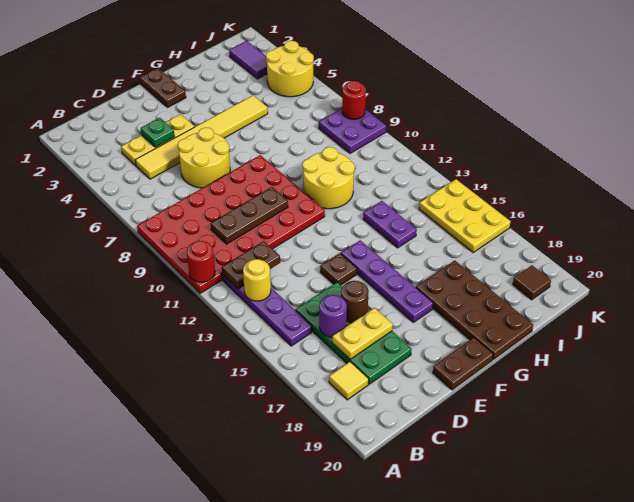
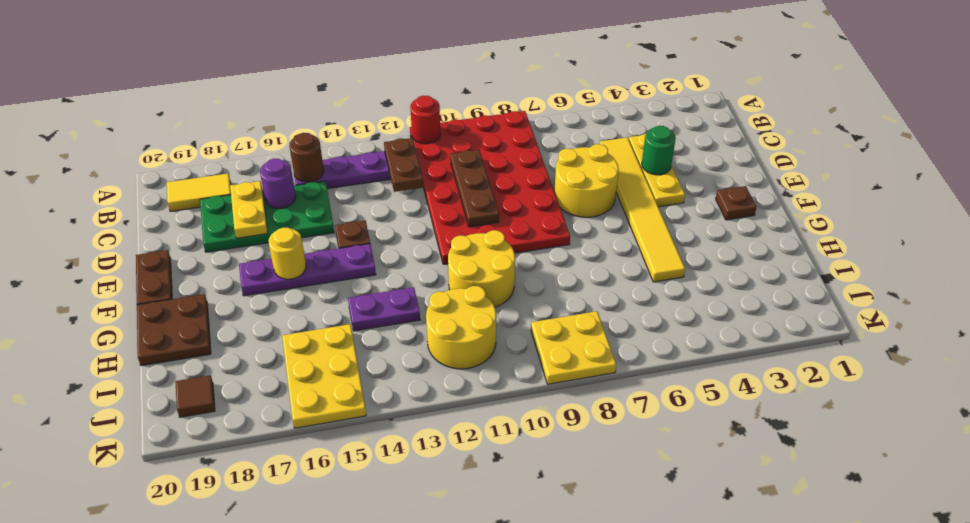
yellow round brick B13 level 2 -> yellow round brick F16 level 2
yellow tile B18 level 1 -> yellow tile B18:B19 level 1
green plate D4 level 2 -> green round brick D4 level 2
brown round brick D16 level 2 -> brown round brick B15 level 2
brown plate F1:F2 level 1 -> brown plate F2 level 1
brown plate G17:H20 level 1 -> brown plate G19:H20 level 1
purple tile J2:J3 level 1 -> none
yellow round brick J4:K5 level 1 -> yellow round brick I11:J12 level 1
purple plate J8:K9 level 1 -> yellow plate J8:K9 level 1
yellow plate J14:K16 level 1 -> yellow plate I15:K16 level 1
red round brick K8 level 2 -> none

